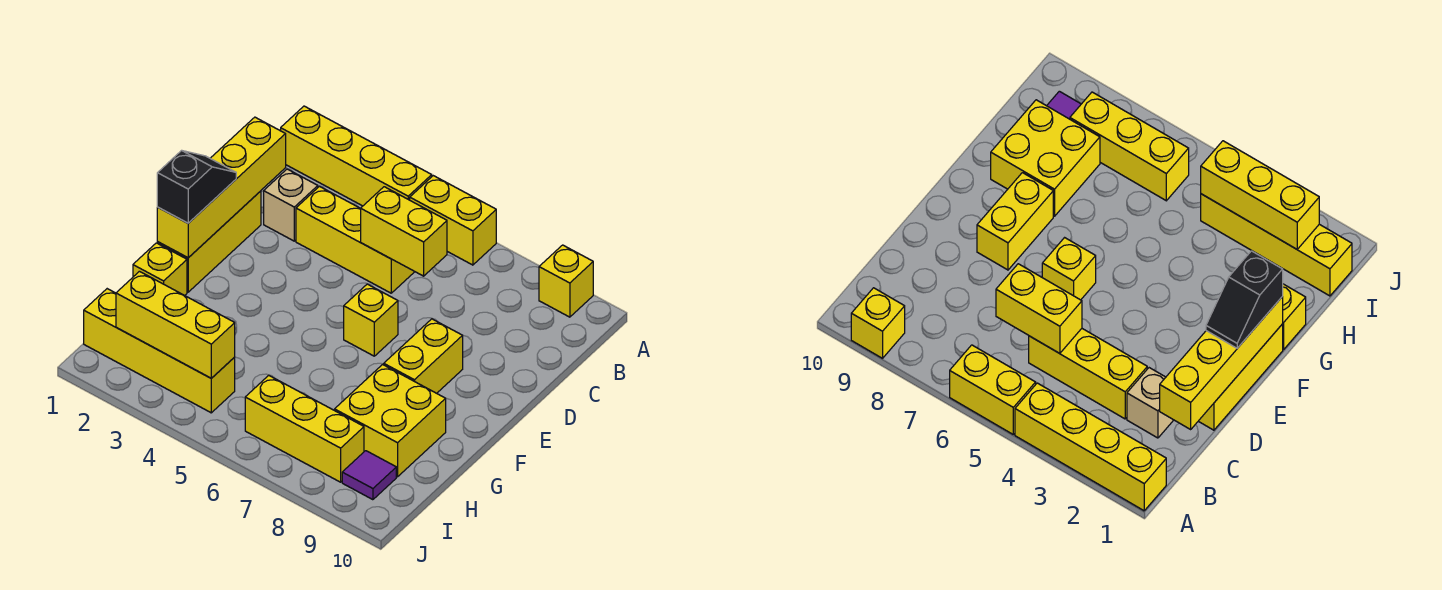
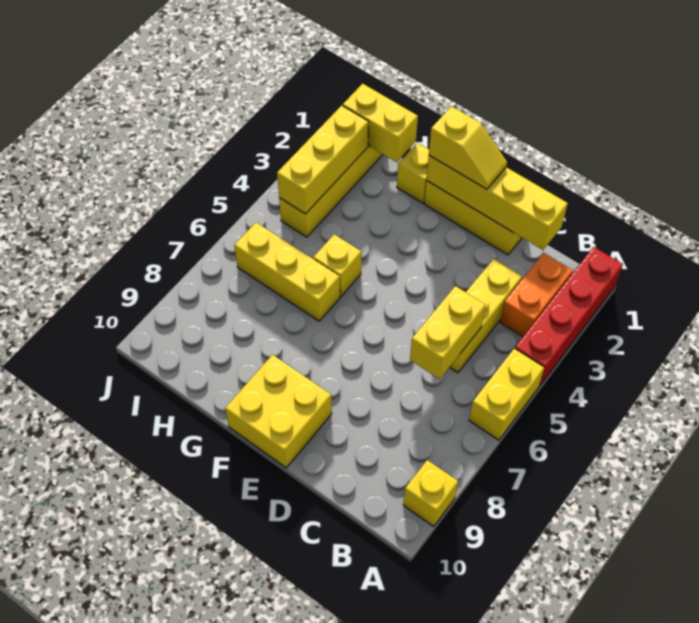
yellow brick A1:A4 level 1 -> red brick A1:A4 level 1
none -> orange brick B2:B3 level 1
tan brick C2 level 1 -> none
black slope E1:F1 level 3 top F -> yellow slope E1:F1 level 3 top F
yellow brick E6 level 1 -> yellow brick G5 level 1
yellow brick E8:F8 level 1 -> yellow brick H1:I1 level 2
yellow brick G8:H9 level 1 -> yellow brick E9:F10 level 1
yellow brick I6:I8 level 1 -> yellow brick G6:I6 level 1
purple tile I9 level 1 -> none

